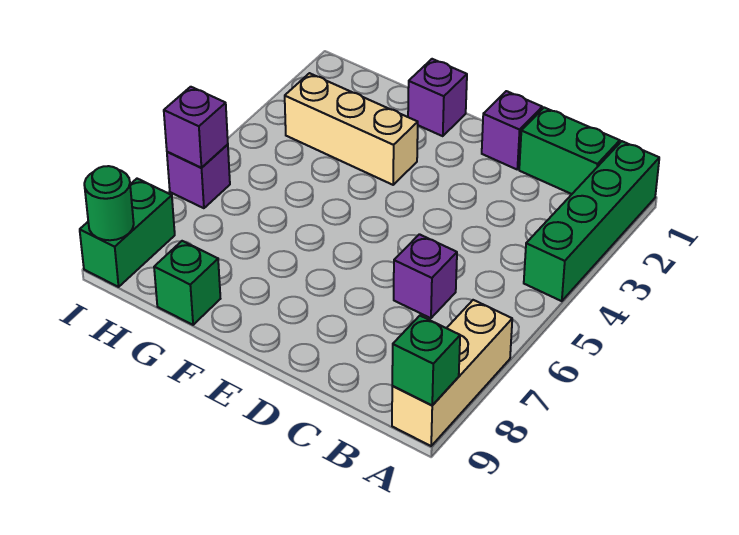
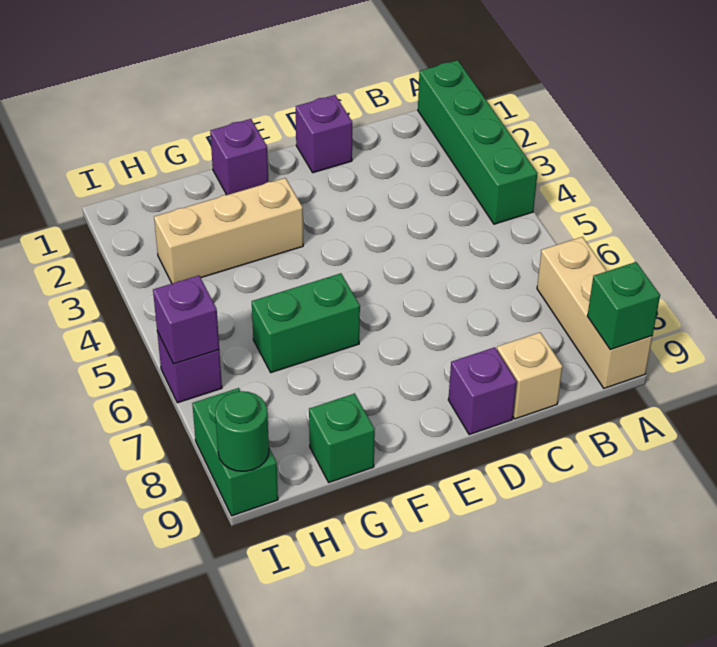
green brick B1:C1 level 1 -> green brick F6:G6 level 1
purple brick C6 level 1 -> purple brick D9 level 1
none -> tan brick C9 level 1

